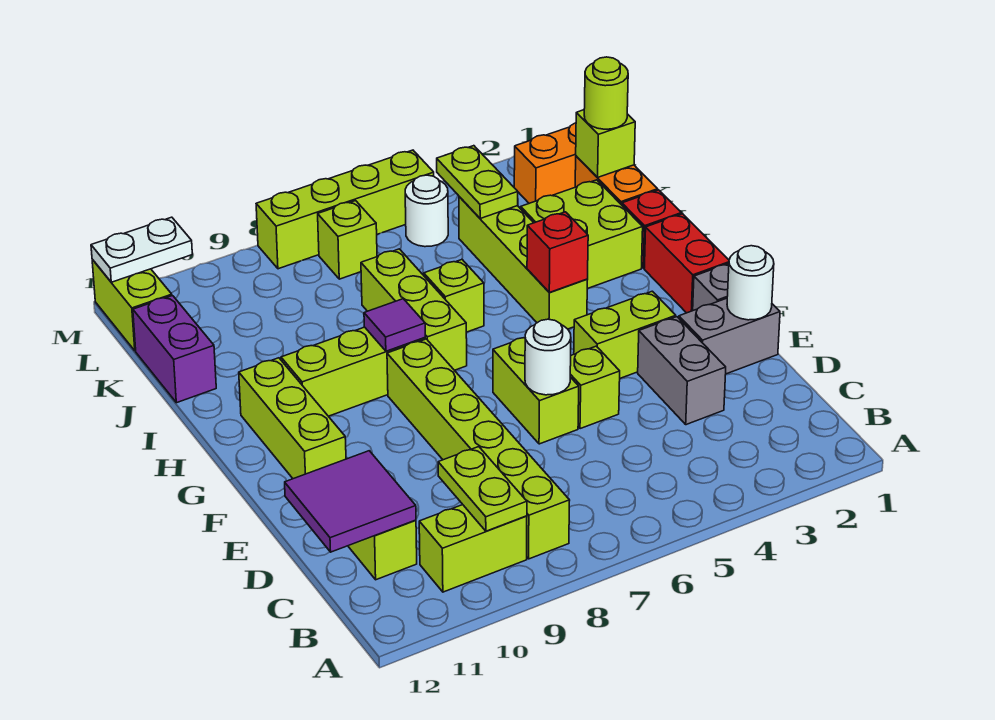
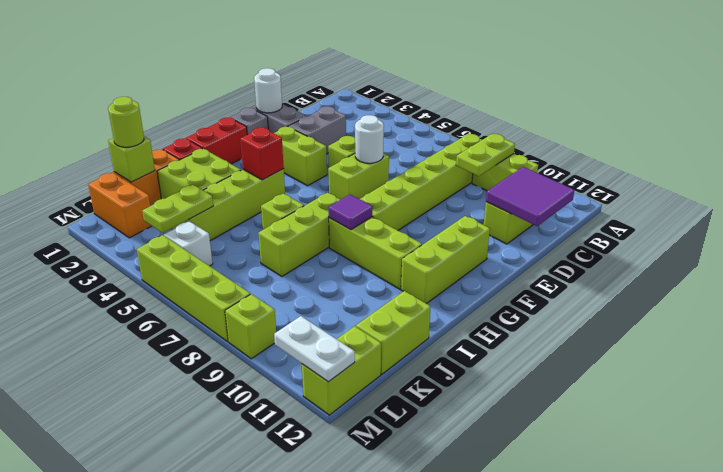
purple brick J12:K12 level 1 -> lime brick J12:K12 level 1
white round brick L5 level 1 -> white brick L5 level 1
lime brick L7 level 1 -> lime brick M9 level 1

